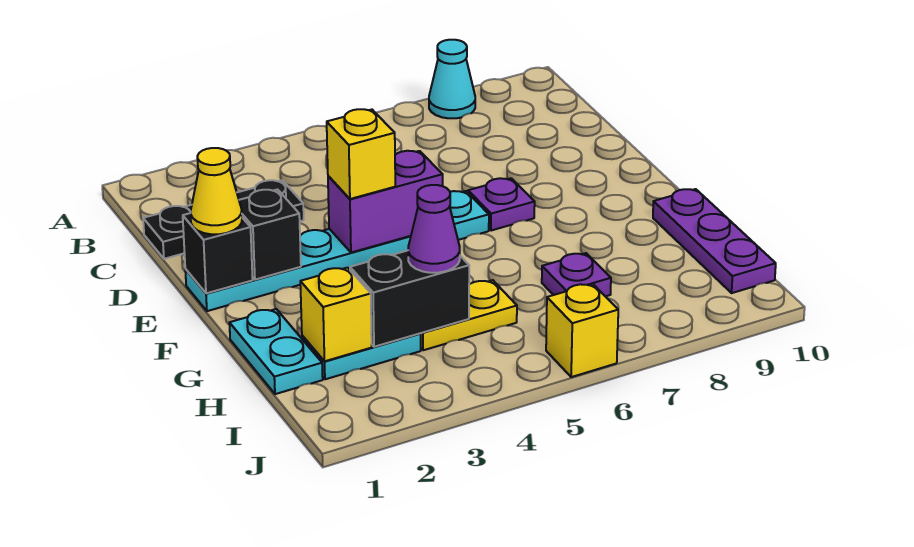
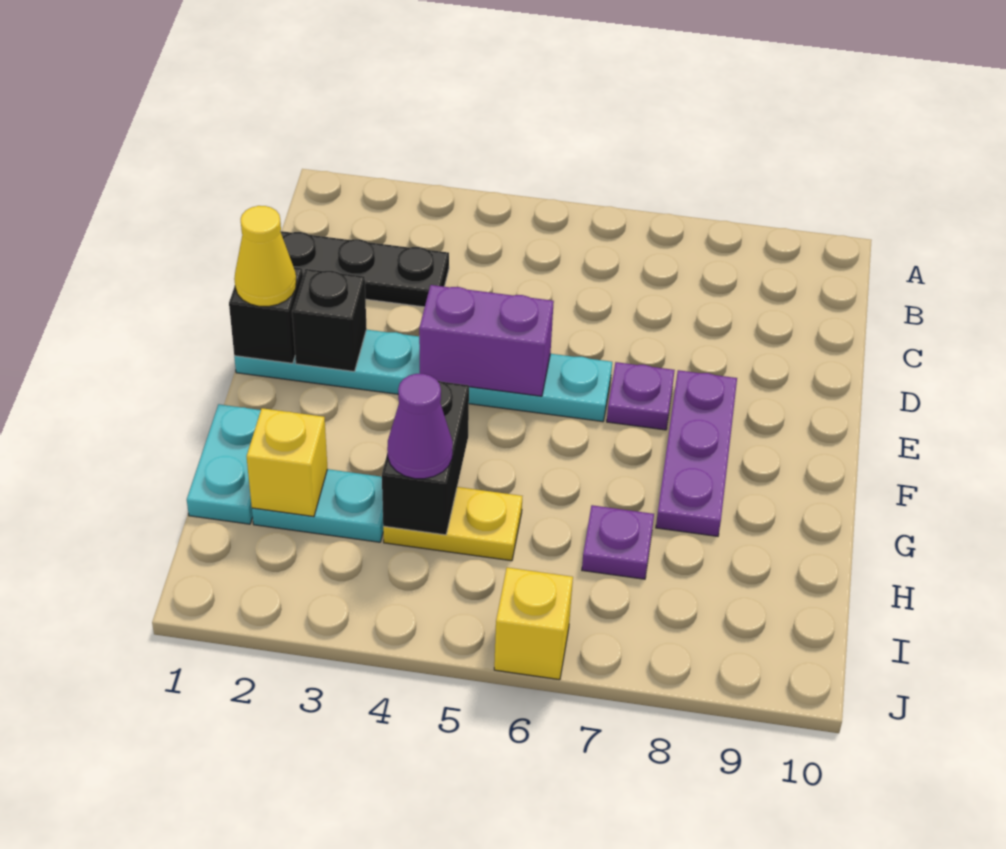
cyan cone A8 level 1 -> none
yellow brick E4 level 3 -> none
purple plate G10:I10 level 1 -> purple plate E8:G8 level 1
black brick H3:H4 level 2 -> black brick G4:H4 level 2

